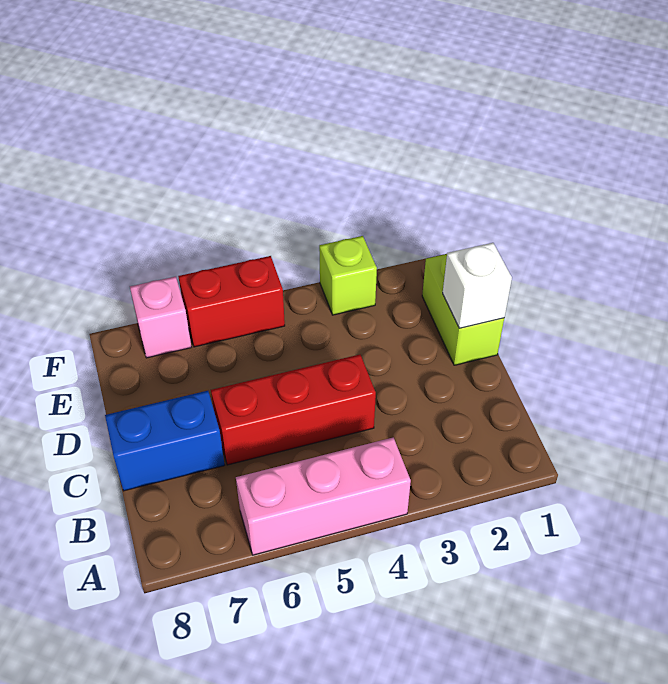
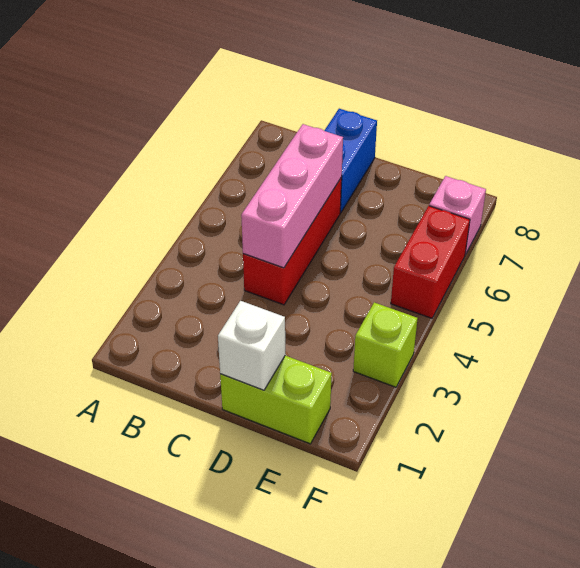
pink brick A4:A6 level 1 -> pink brick C4:C6 level 2

